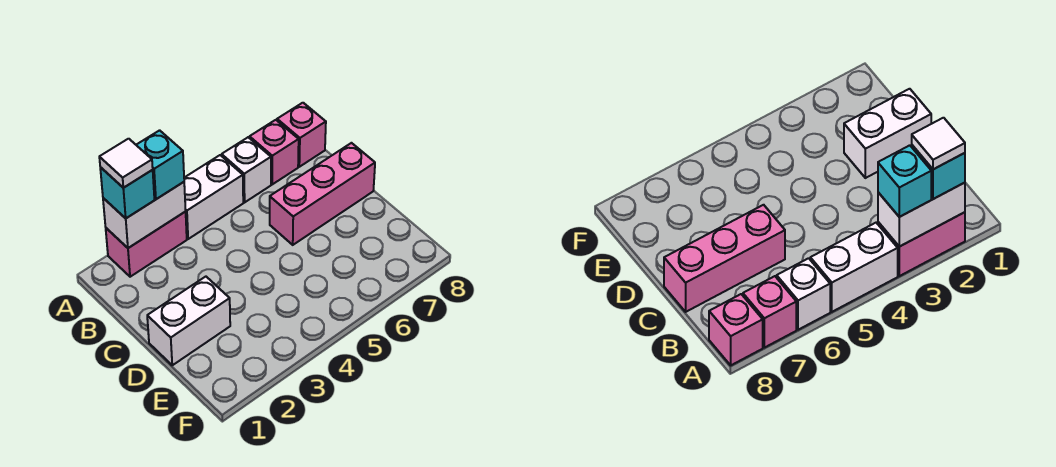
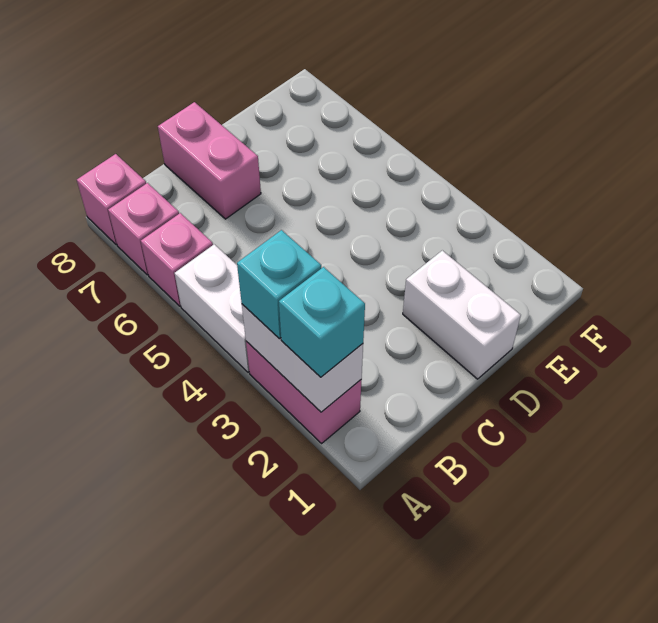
white tile A2 level 4 -> none
white brick A6 level 1 -> pink brick A6 level 1
pink brick C6:C8 level 1 -> pink brick C7:C8 level 1

